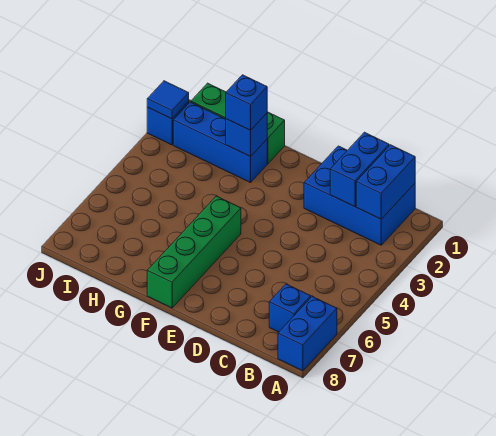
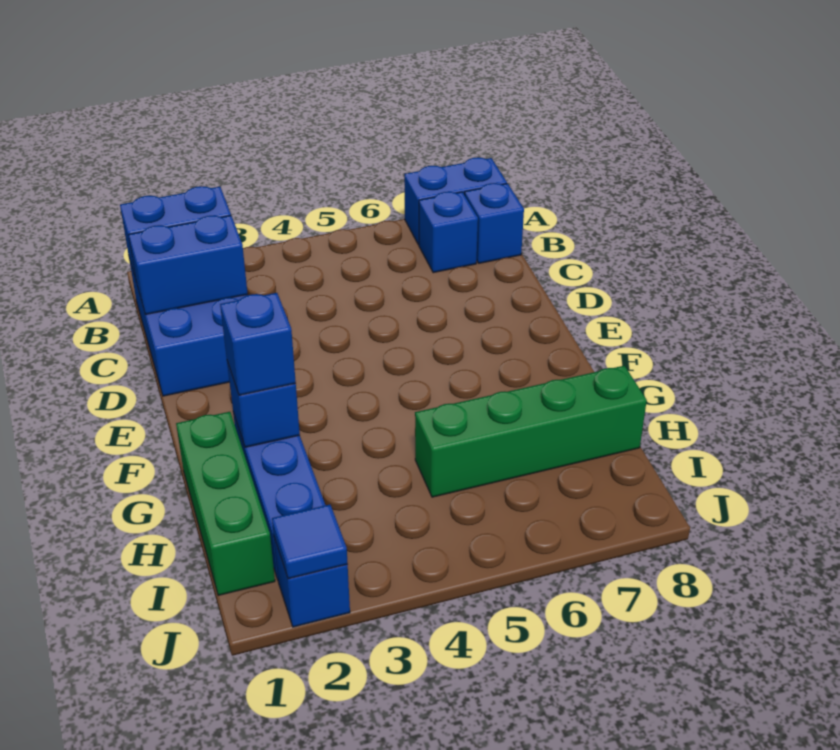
none -> blue brick B8 level 1
green brick F5:F8 level 1 -> green brick H5:H8 level 1

